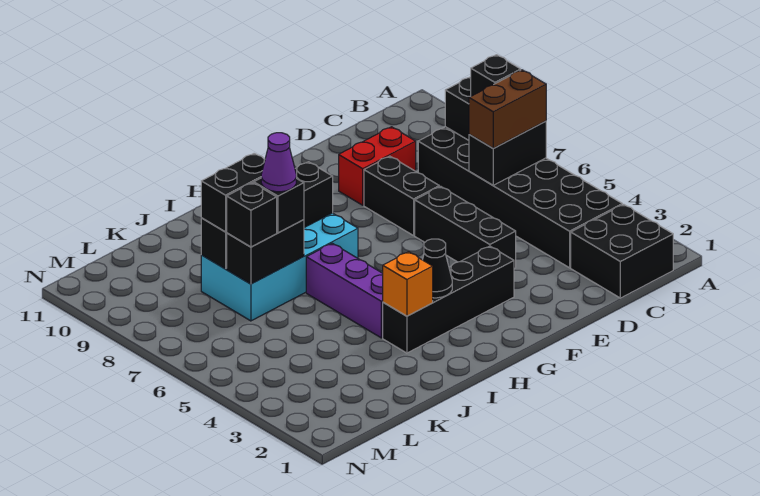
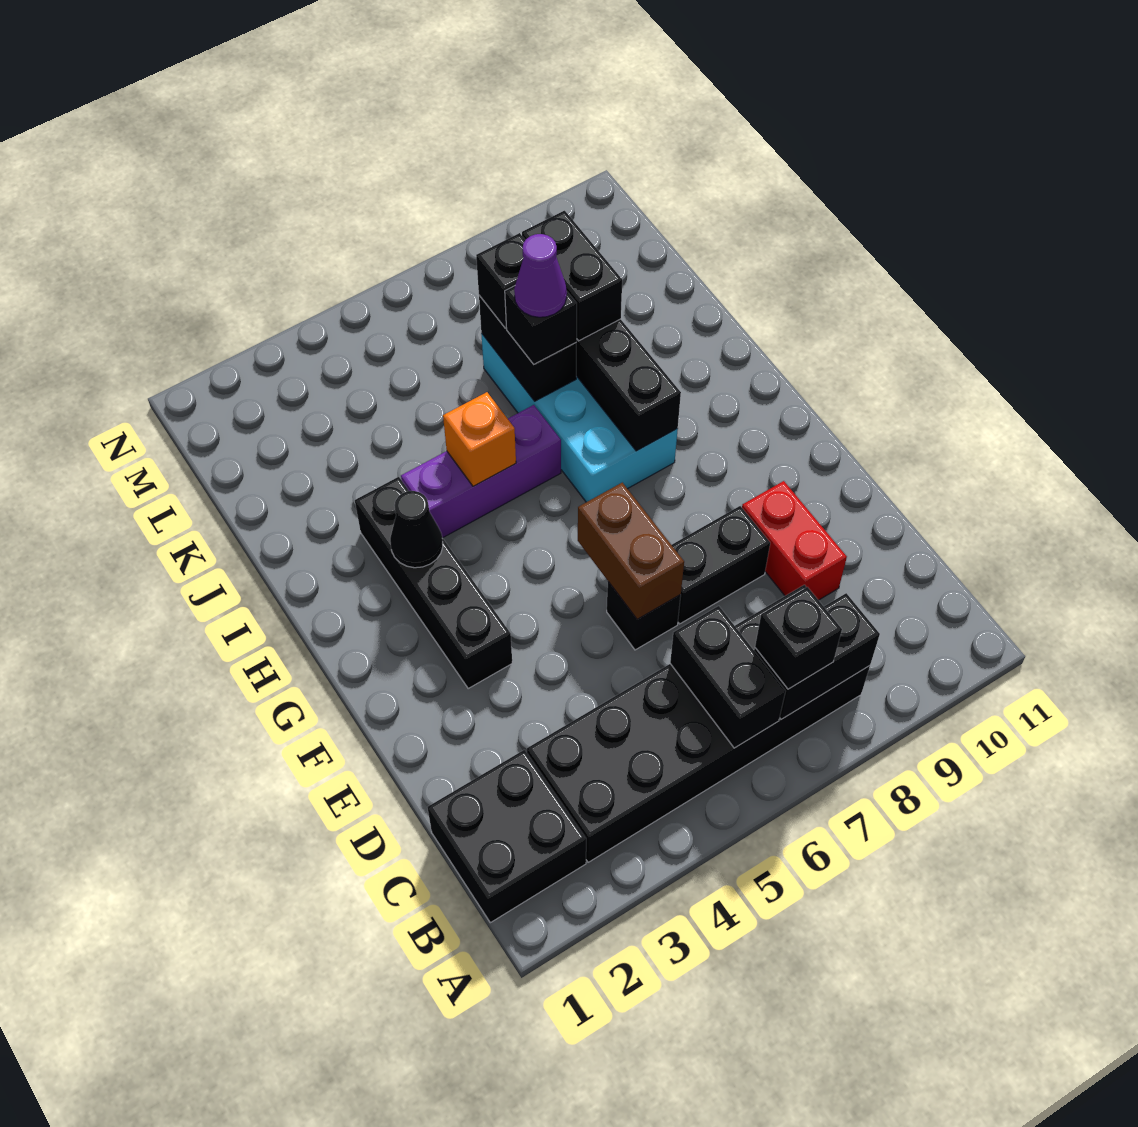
brown brick B6:C6 level 3 -> brown brick E6:F6 level 2
black brick E4:E6 level 1 -> black brick E6 level 1
orange brick I3 level 2 -> orange brick I5 level 2

